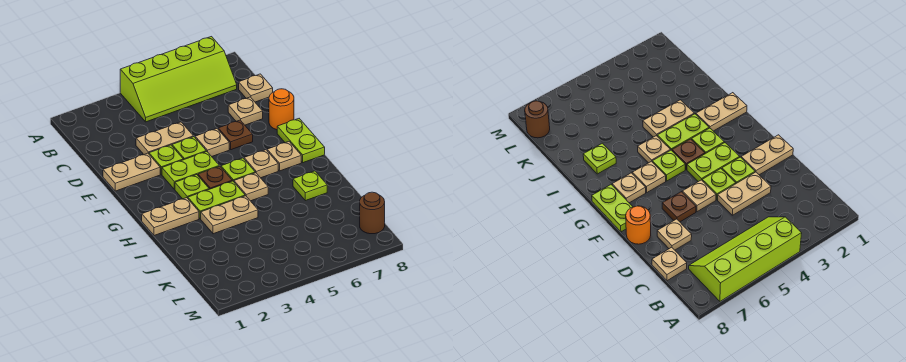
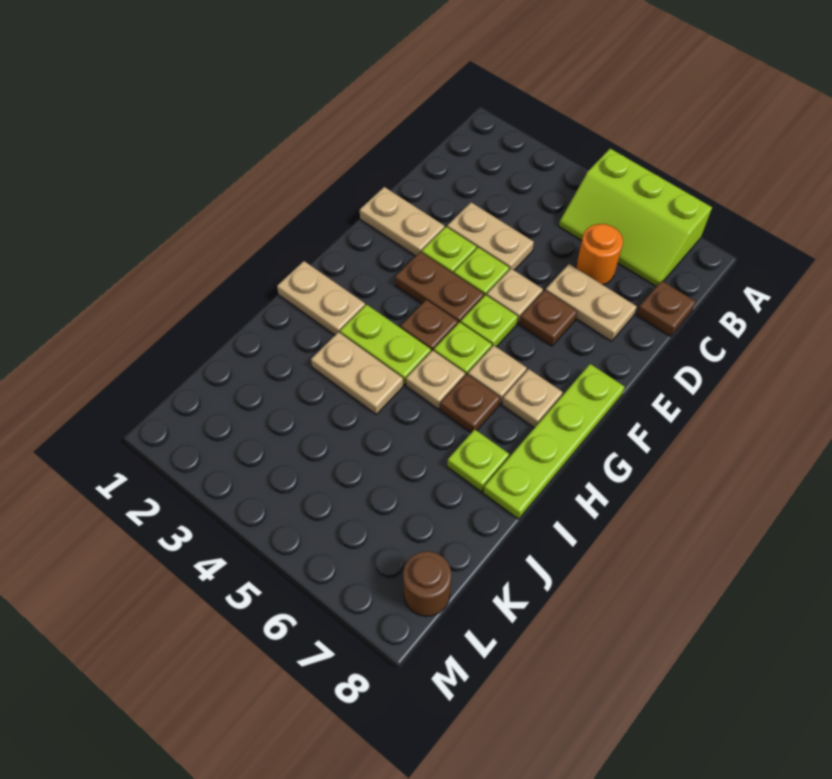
lime slope A4:B7 level 1 top A -> lime slope A5:B7 level 1 top A
tan plate C8 level 1 -> brown plate C8 level 1
tan plate D7 level 1 -> tan plate D6:D7 level 1
orange round brick E8 level 1 -> orange round brick C6 level 1
lime plate F3:F4 level 1 -> brown plate F3:F4 level 1
lime plate F8:G8 level 1 -> lime plate F8:I8 level 1
lime plate G3 level 1 -> lime plate F5 level 1
none -> brown plate H6 level 1

